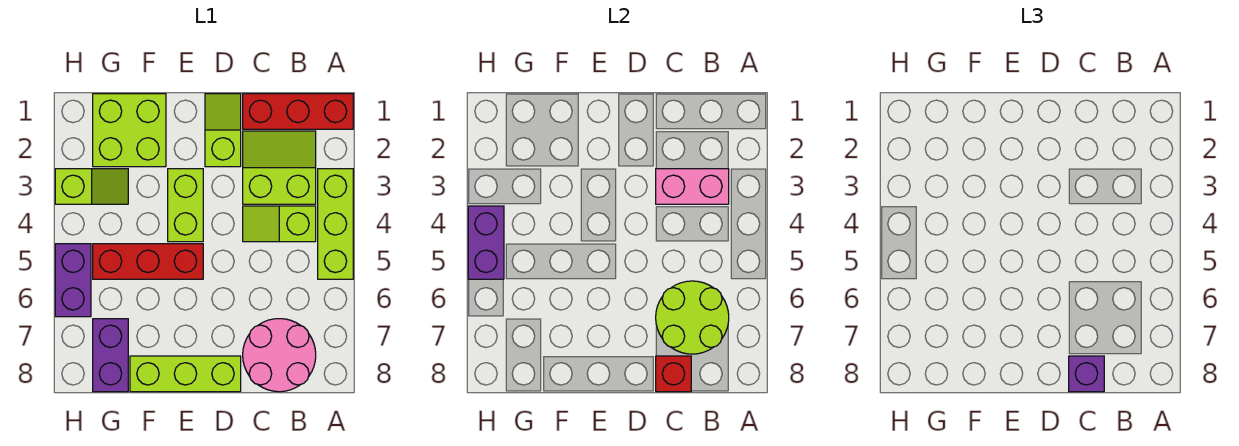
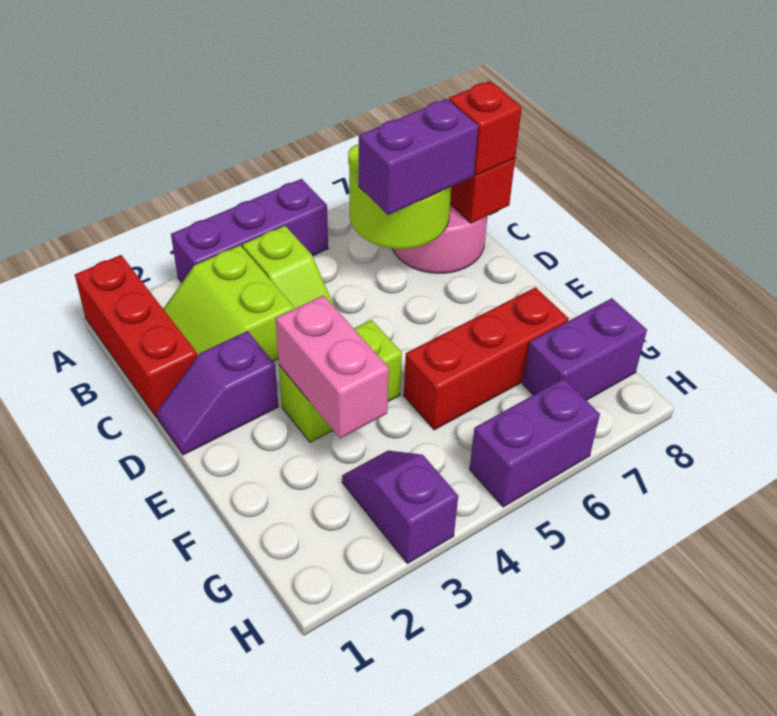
lime brick A3:A5 level 1 -> purple brick A3:A5 level 1
pink brick B3:C3 level 2 -> pink brick E3:F3 level 2
purple brick C8 level 3 -> red brick C8 level 3
lime slope D1:D2 level 1 top 2 -> purple slope D1:D2 level 1 top 2
lime brick D8:F8 level 1 -> none
red brick E5:G5 level 1 -> red brick F5:F7 level 1
lime brick F1:G2 level 1 -> none
lime slope G3:H3 level 1 top H -> purple slope G3:H3 level 1 top H
purple brick H4:H5 level 2 -> purple brick C6:C7 level 3

